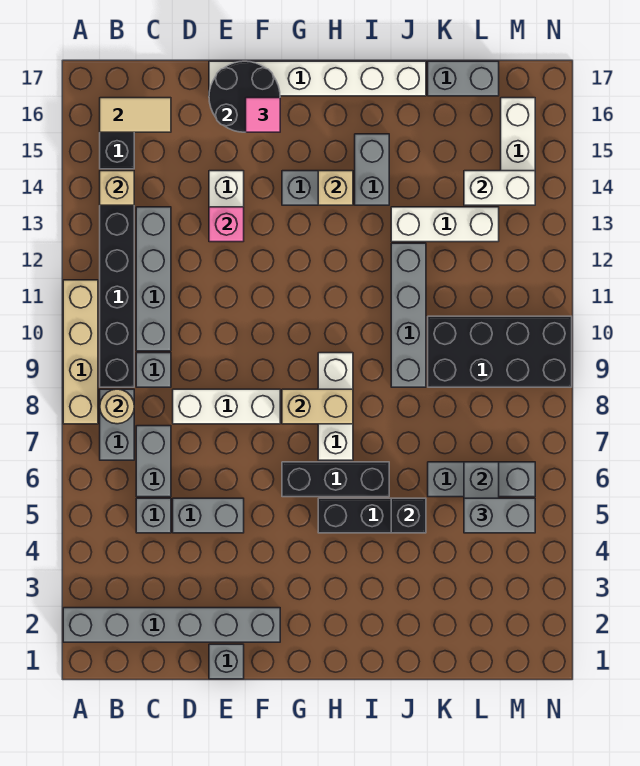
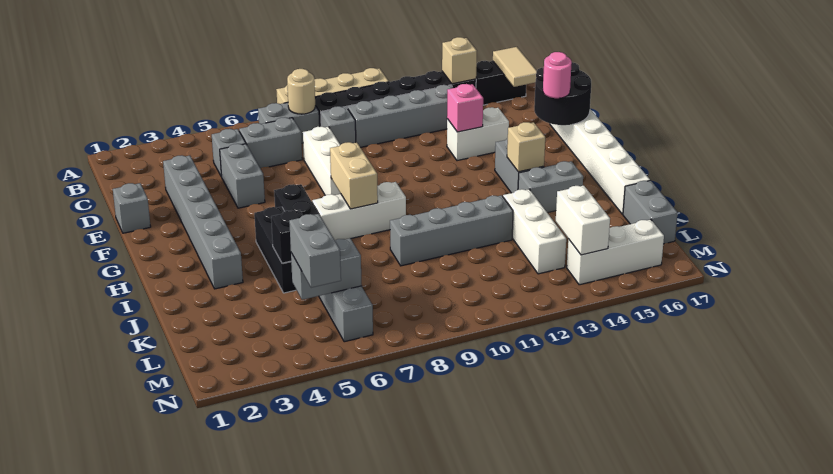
grey brick A2:F2 level 1 -> grey brick D3:I3 level 1
pink tile F16 level 3 -> pink round brick F16 level 3
black brick K9:N10 level 1 -> none

